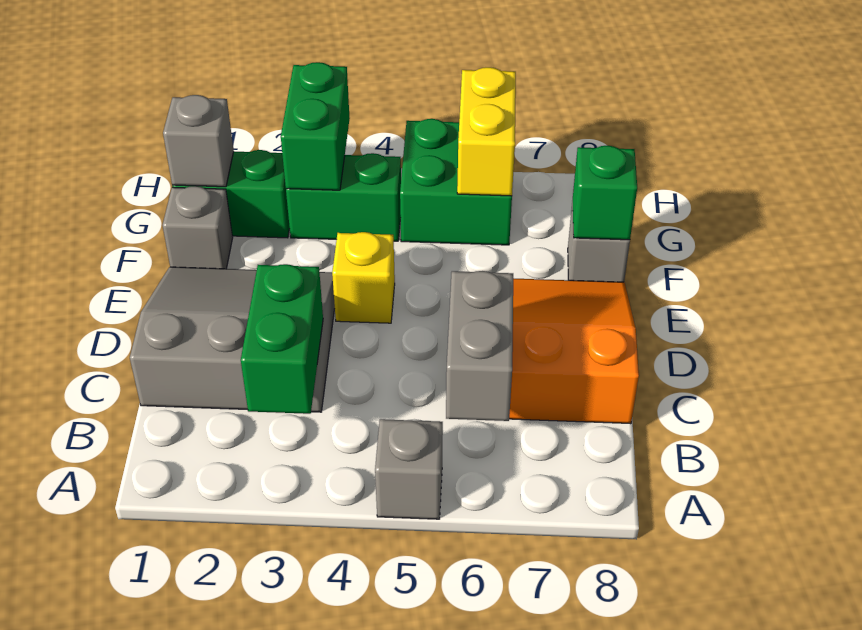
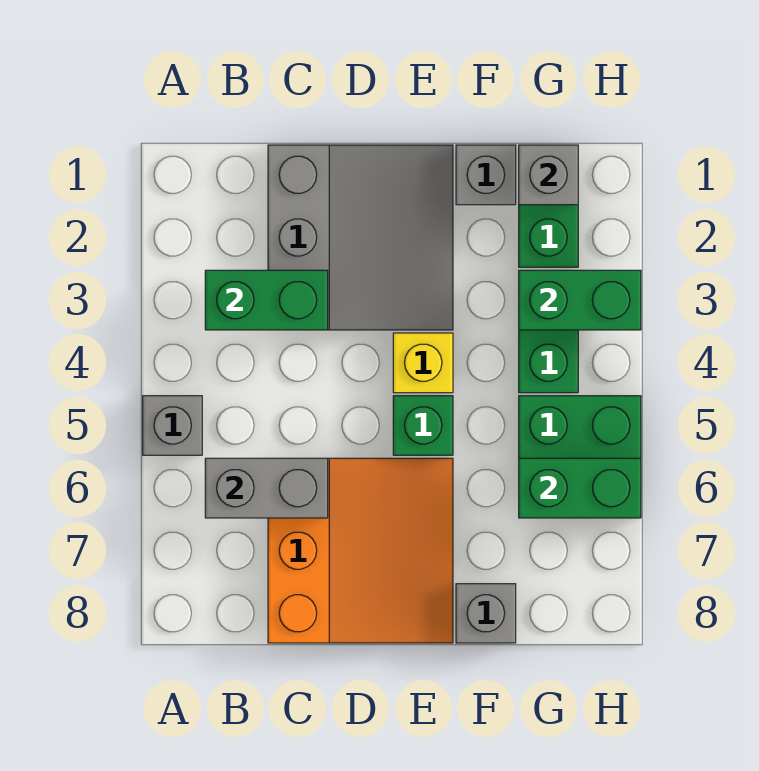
green brick F8 level 2 -> green brick E5 level 1
yellow brick G6:H6 level 2 -> green brick G6:H6 level 2

